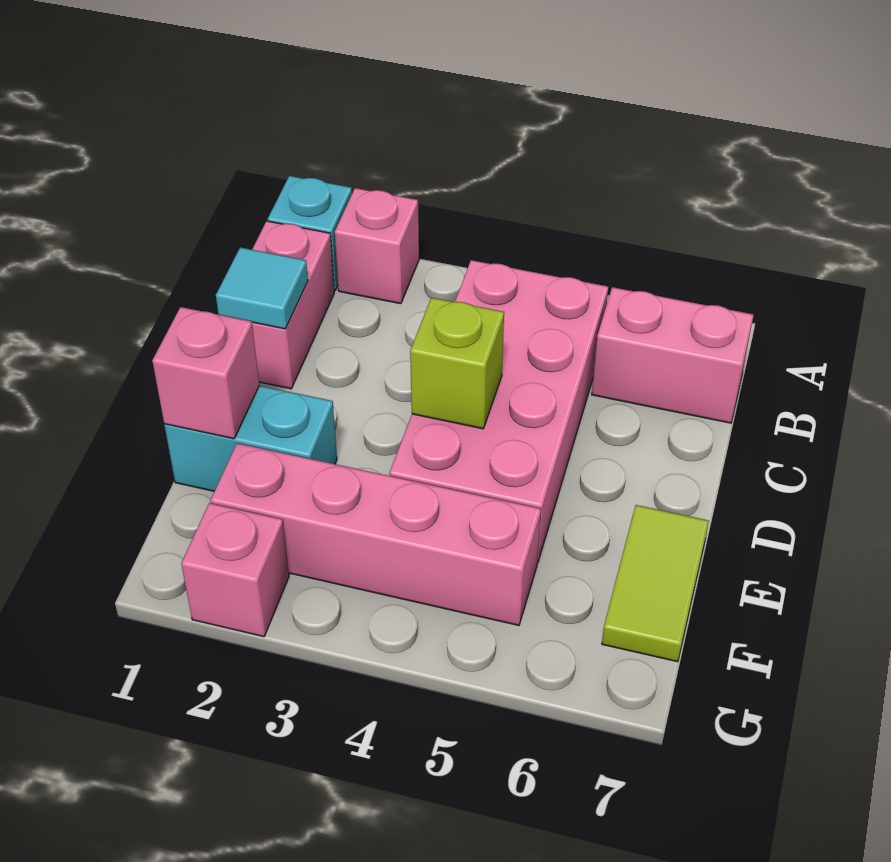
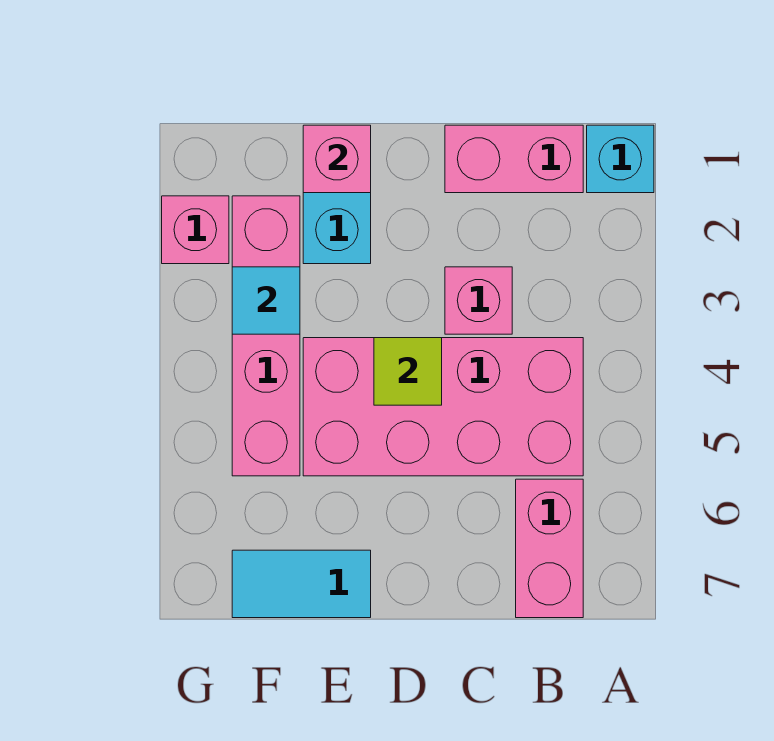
pink brick A2 level 1 -> pink brick C3 level 1
cyan tile C1 level 2 -> cyan tile F3 level 2
lime brick D4 level 2 -> lime tile D4 level 2
lime tile E7:F7 level 1 -> cyan tile E7:F7 level 1

